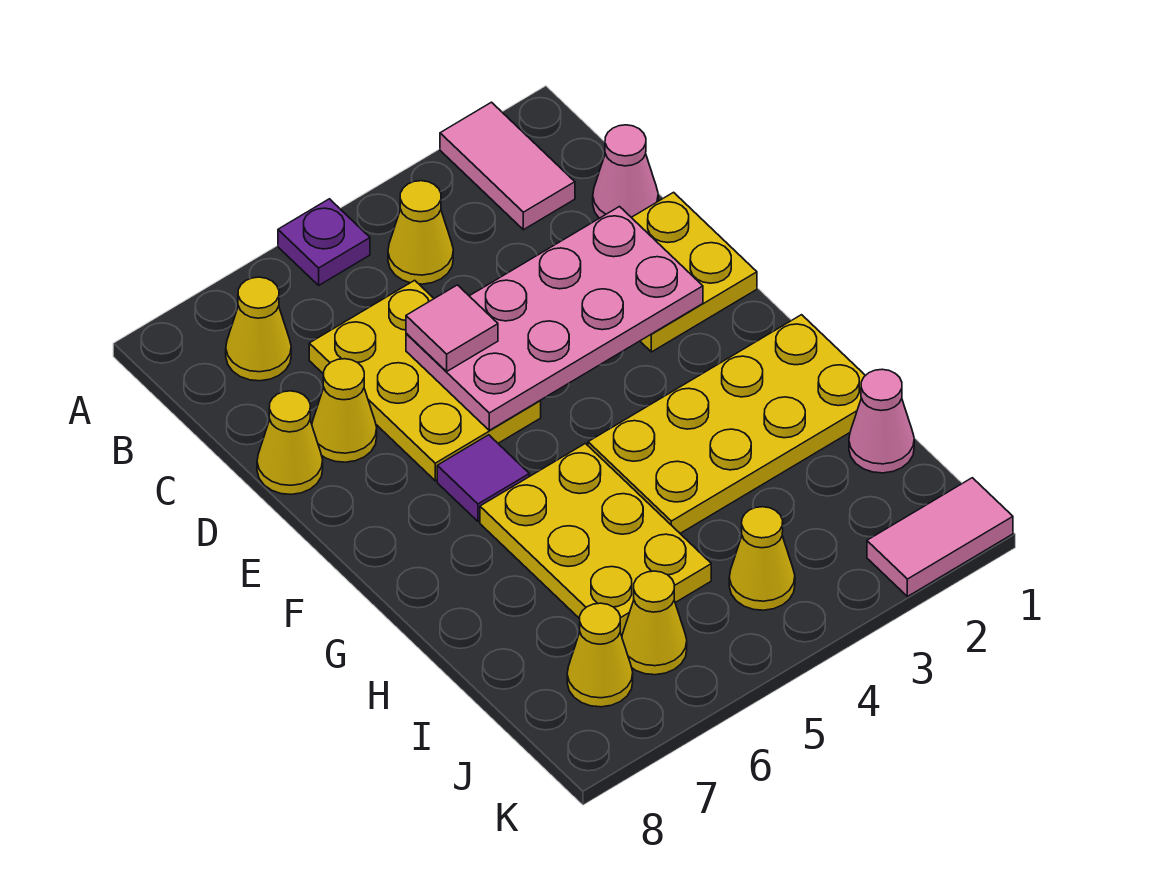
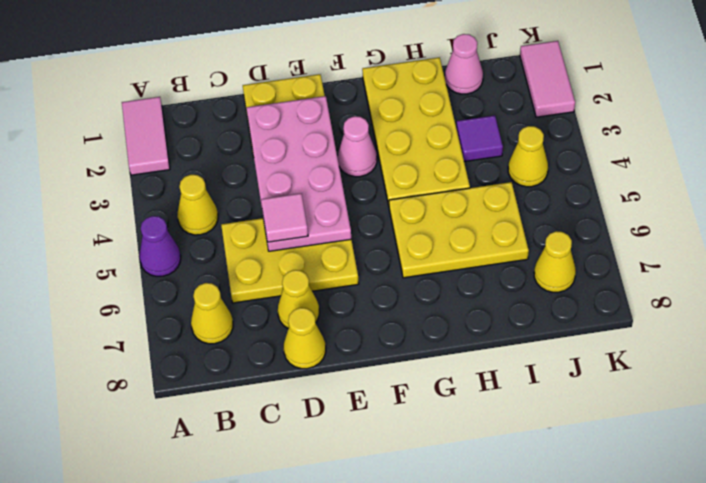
pink tile A2:B2 level 1 -> pink tile A1:A2 level 1
purple plate A5 level 1 -> purple cone A5 level 1
pink cone C1 level 1 -> pink cone F3 level 1
purple tile F6 level 1 -> purple tile I3 level 1
yellow cone J6 level 1 -> none

